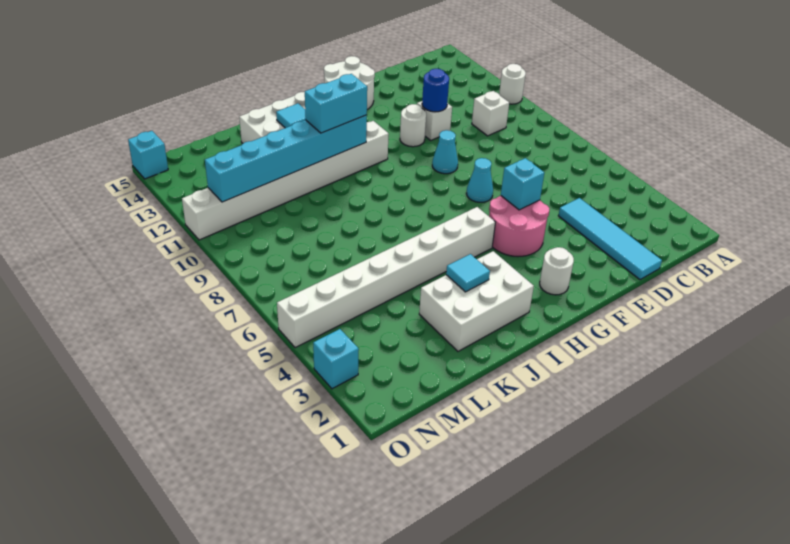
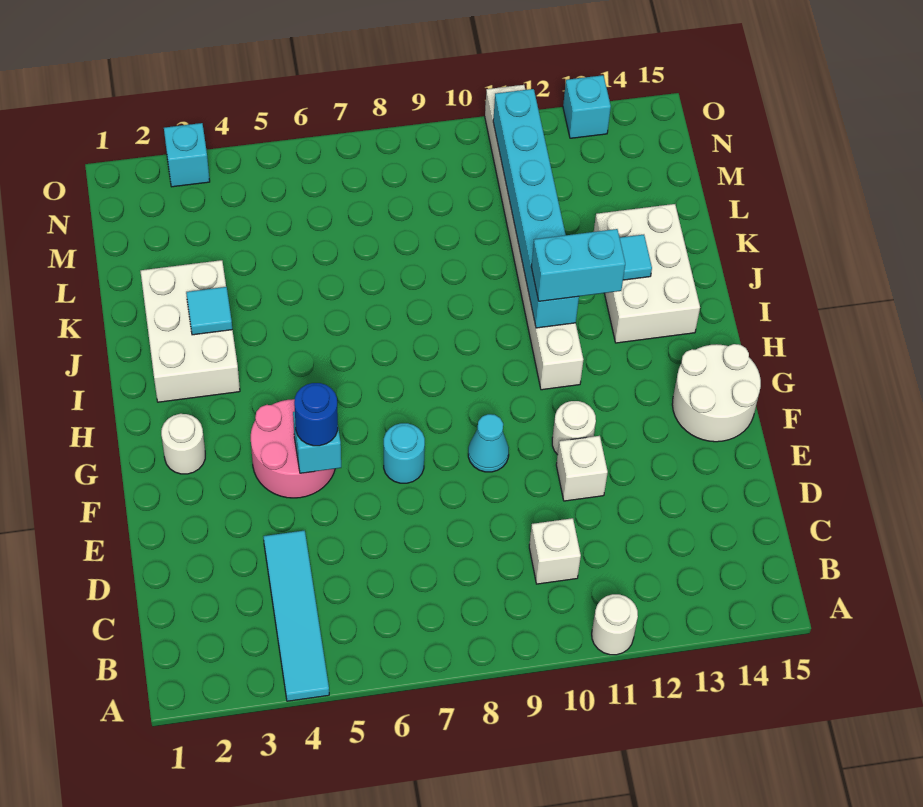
cyan tile D1:D4 level 1 -> cyan tile A4:D4 level 1
blue round brick E11 level 2 -> blue round brick F5 level 3
cyan cone F7 level 1 -> cyan round brick F7 level 1
white brick H5:O5 level 1 -> none
cyan brick I11:J11 level 3 -> cyan brick I11:I12 level 3
cyan brick O15 level 1 -> cyan brick O13 level 1

